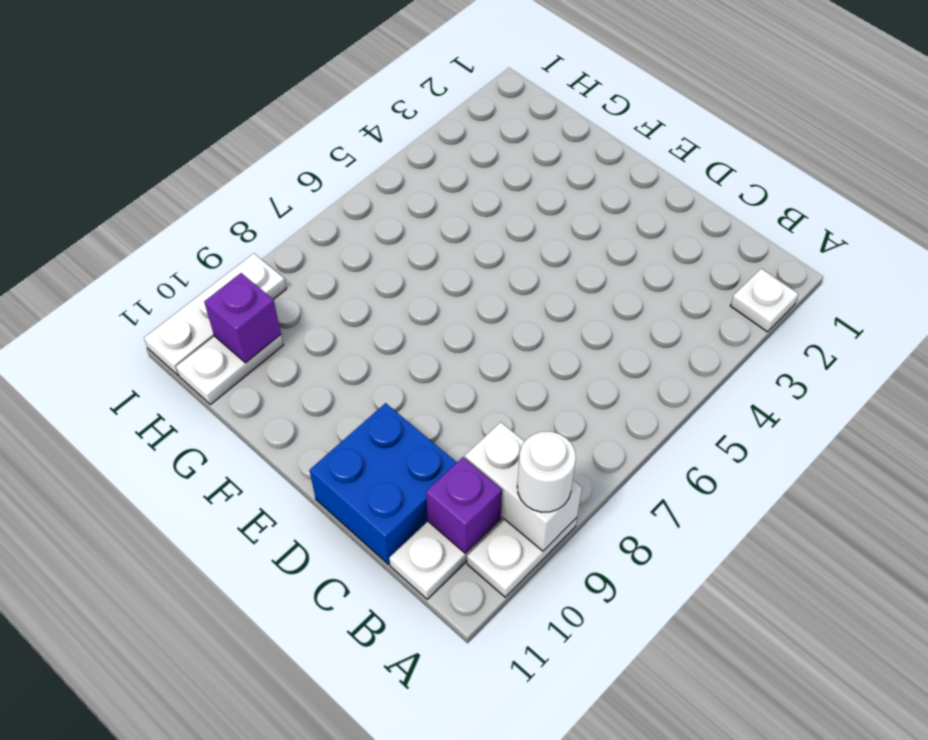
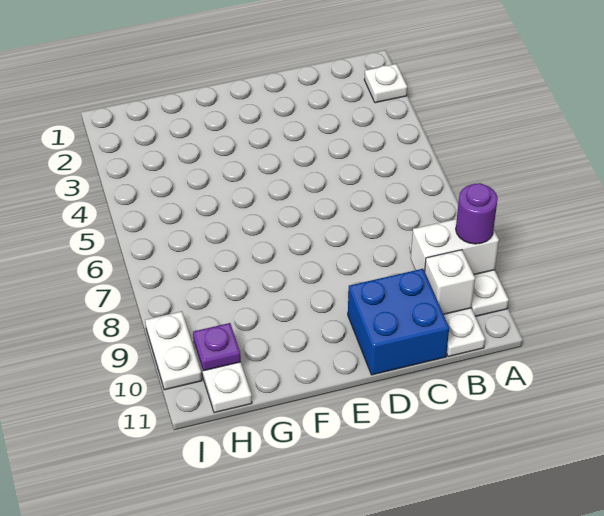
white round brick A9 level 3 -> purple round brick A9 level 3
purple brick B10 level 2 -> white brick B10 level 2
purple brick H10 level 2 -> purple plate H10 level 2
white plate I9:I11 level 1 -> white plate I9:I10 level 1

